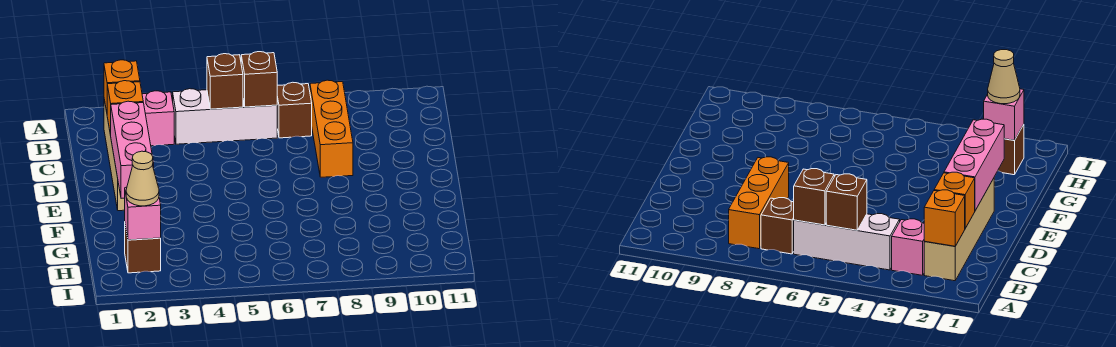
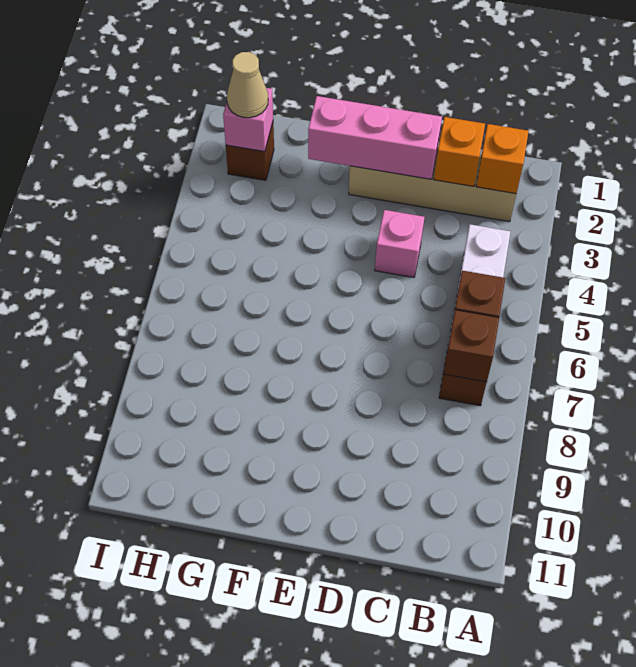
pink brick B3 level 1 -> pink brick D4 level 1
brown brick B5 level 2 -> brown brick B7 level 2
orange brick B8:D8 level 1 -> none

